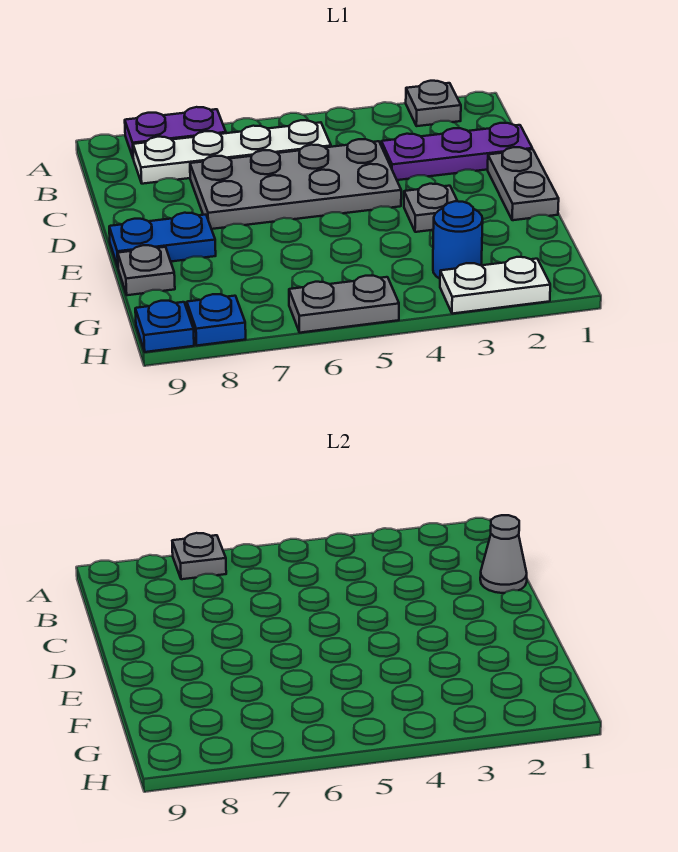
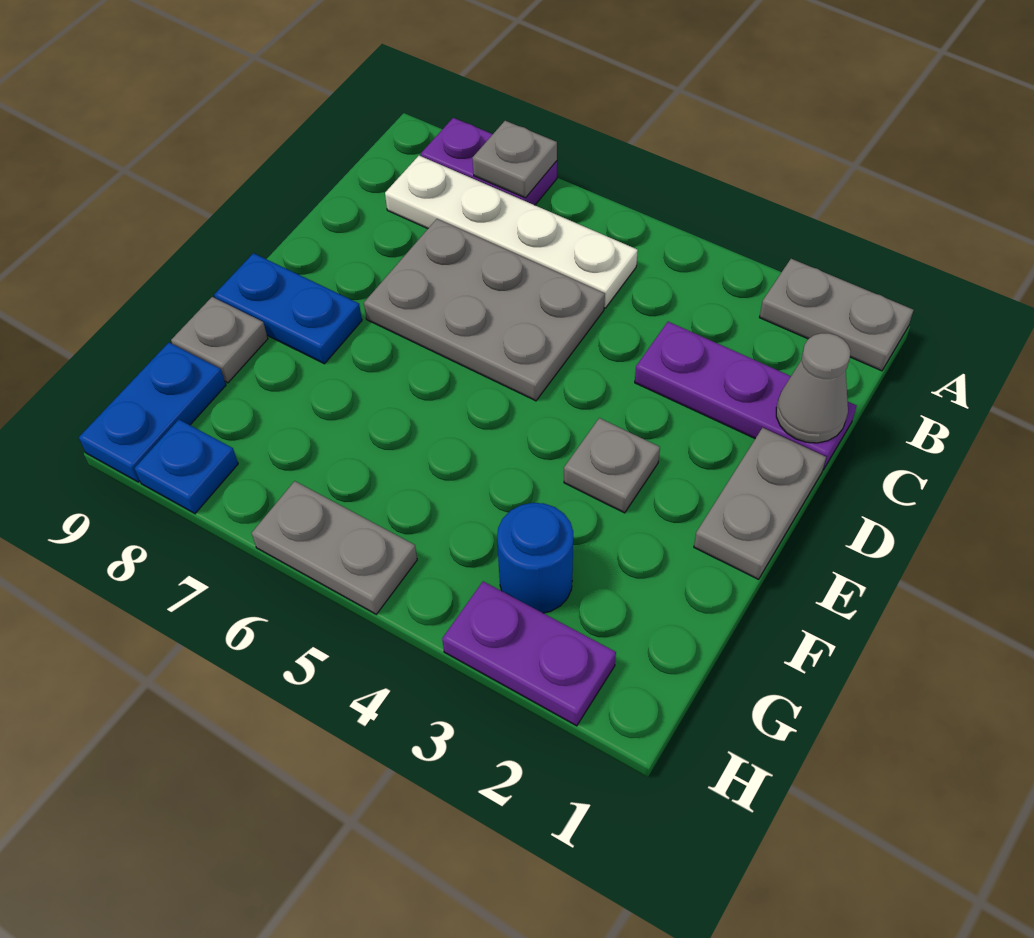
grey plate A2 level 1 -> grey plate A1:A2 level 1
grey plate C4:D7 level 1 -> grey plate C5:D7 level 1
white plate H2:H3 level 1 -> purple plate H2:H3 level 1
blue plate H9 level 1 -> blue plate G9:H9 level 1

